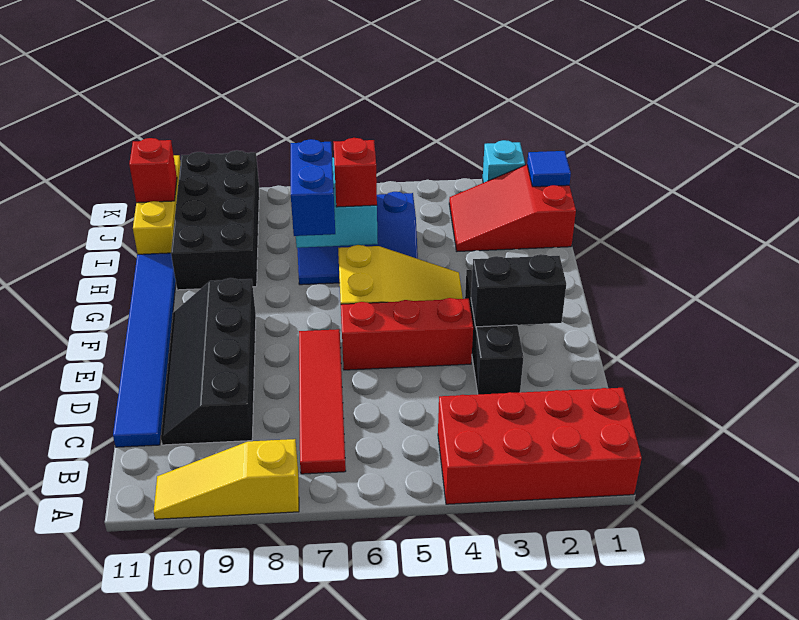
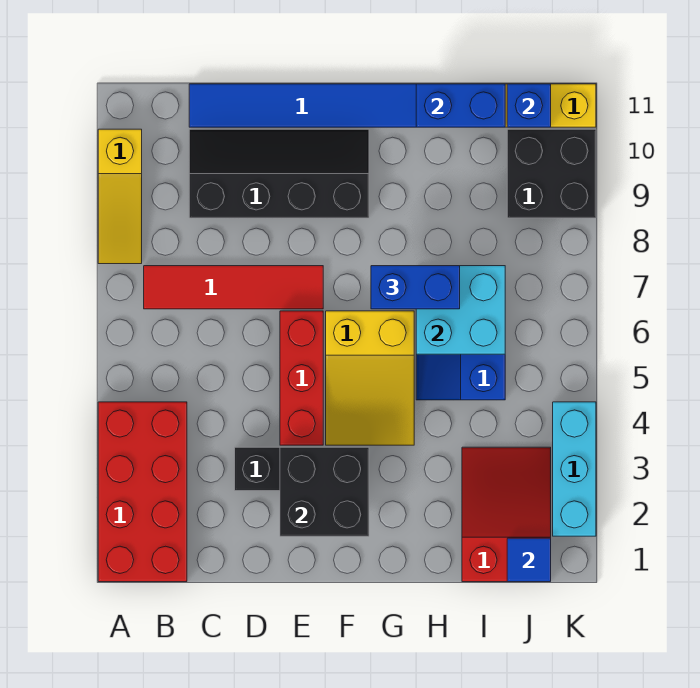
yellow slope A8:A10 level 1 top 8 -> yellow slope A8:A10 level 1 top 10
black brick E2:E3 level 2 -> black brick E2:F3 level 2
red brick H6 level 3 -> none
black brick H9:K10 level 1 -> black brick J9:K10 level 1
none -> blue brick H11:I11 level 2
red brick J11 level 2 -> blue brick J11 level 2
cyan brick K2 level 1 -> cyan brick K2:K4 level 1

